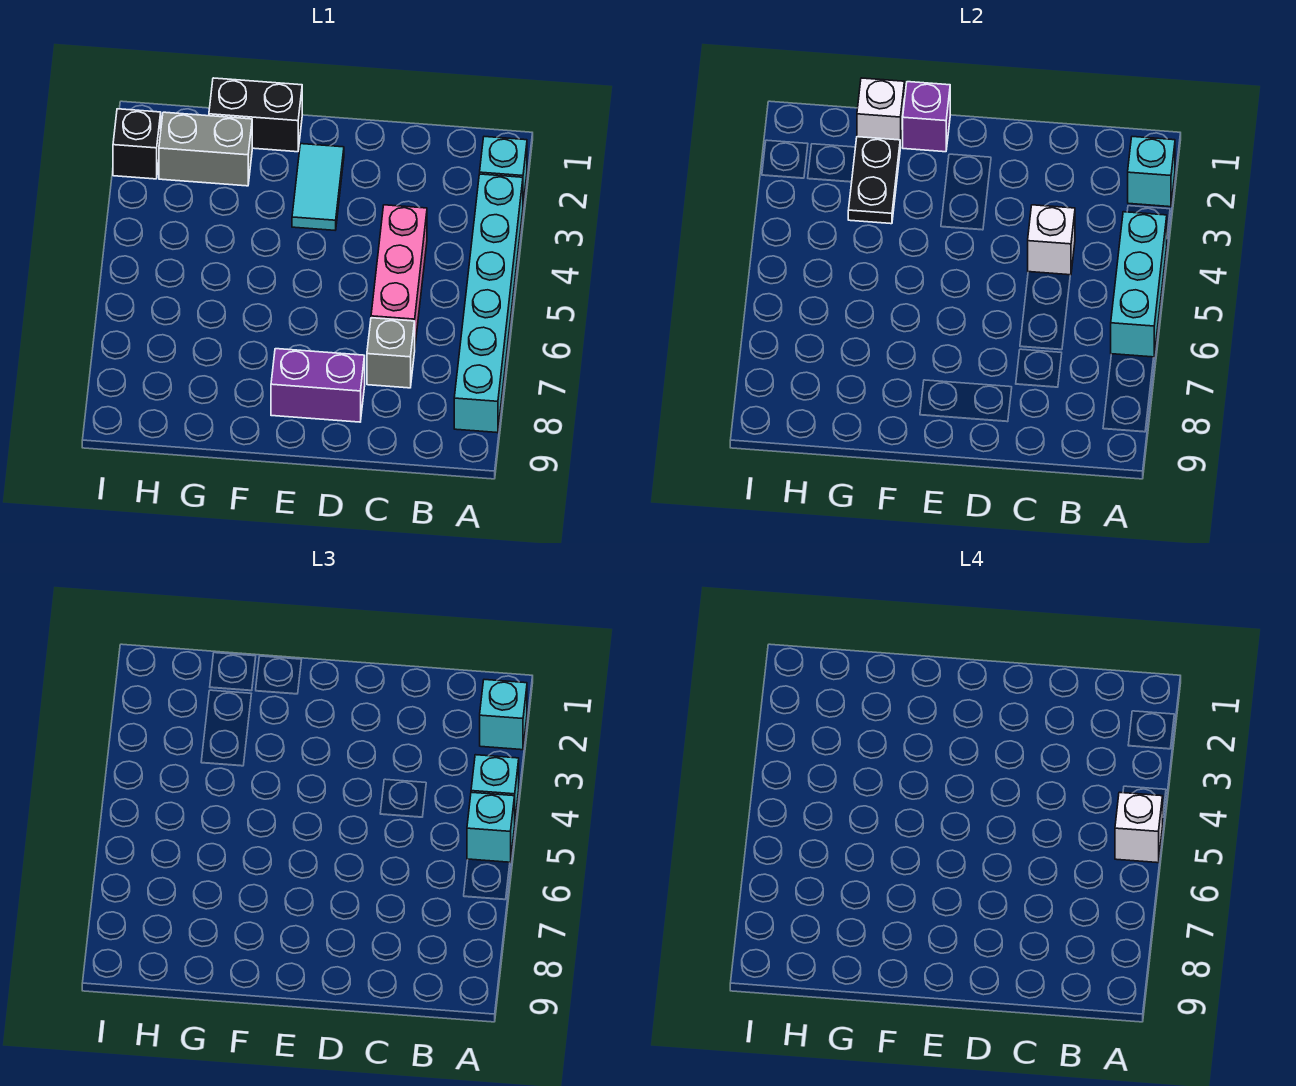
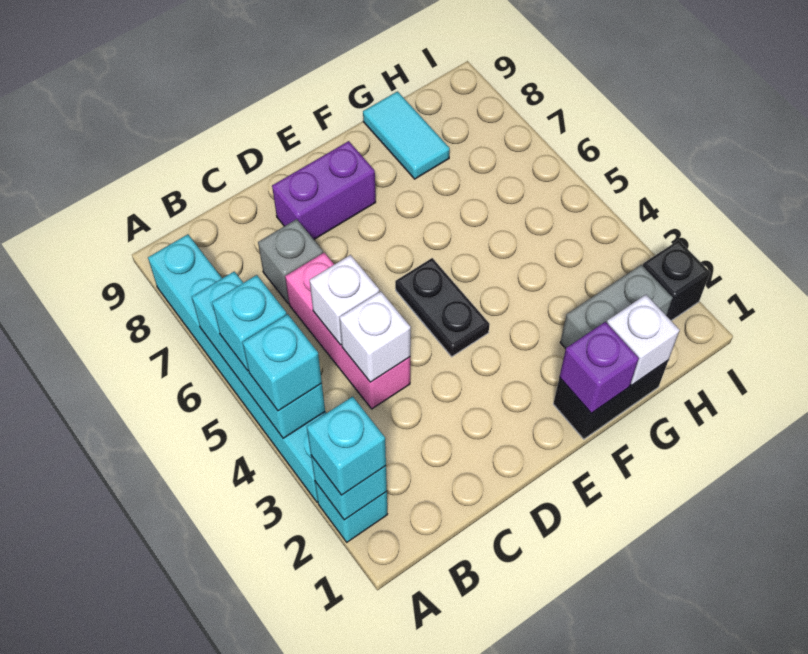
white brick A5 level 4 -> white brick C5 level 2
cyan tile E2:E3 level 1 -> cyan tile G8:G9 level 1
black plate G2:G3 level 2 -> black plate E4:E5 level 1

